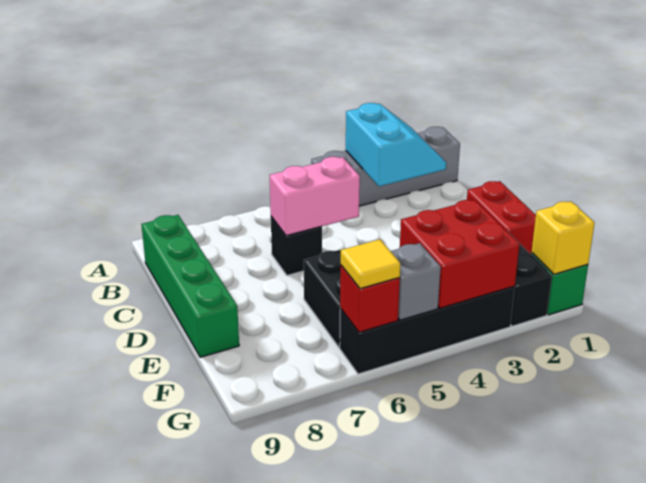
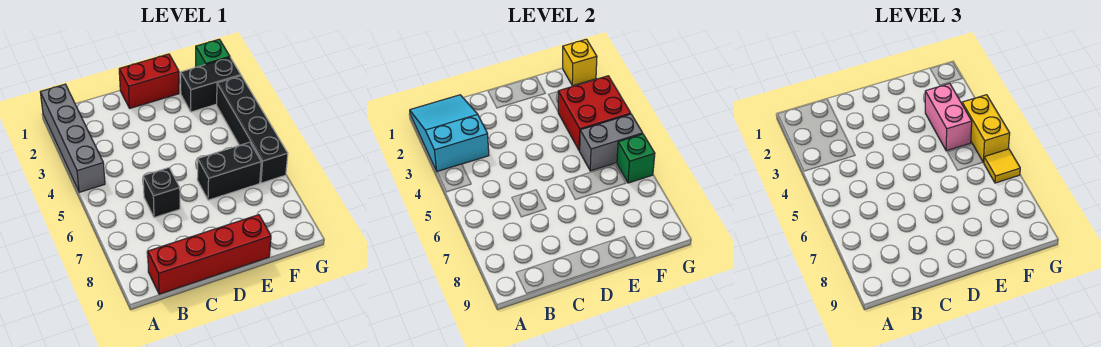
cyan slope A2:B3 level 2 top 3 -> cyan slope A1:B3 level 2 top 3
green brick B9:E9 level 1 -> red brick B9:E9 level 1
pink brick C5:C6 level 2 -> pink brick F3:F4 level 3
none -> yellow brick G4:G5 level 3
grey brick G5 level 2 -> grey brick F5:G5 level 2
red brick G6 level 2 -> green brick G6 level 2

